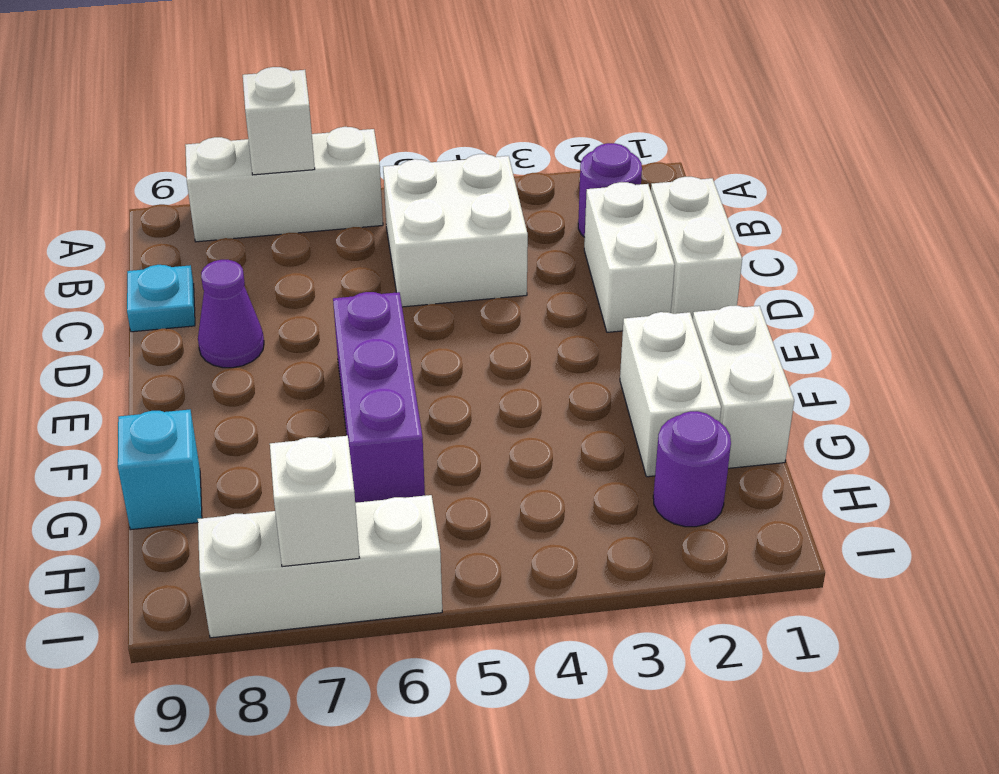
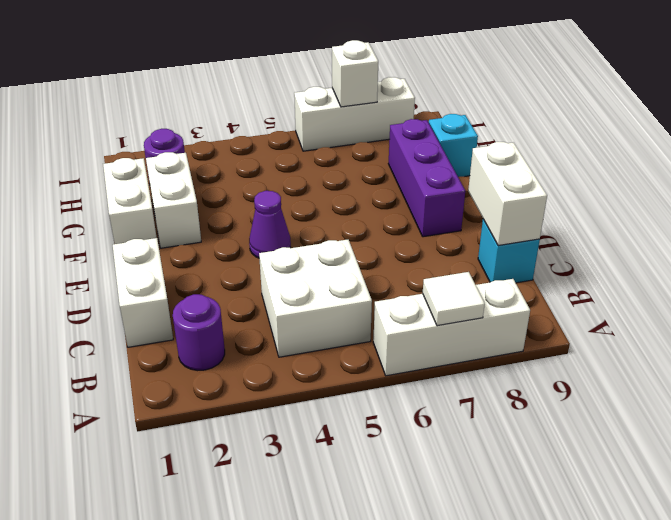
white brick A7 level 2 -> white tile A7 level 2
white brick C2:D2 level 1 -> white brick C9:D9 level 2
cyan plate C9 level 1 -> cyan brick C9 level 1
purple cone D8 level 1 -> purple cone E4 level 1
purple brick E6:G6 level 1 -> purple brick E8:G8 level 1

